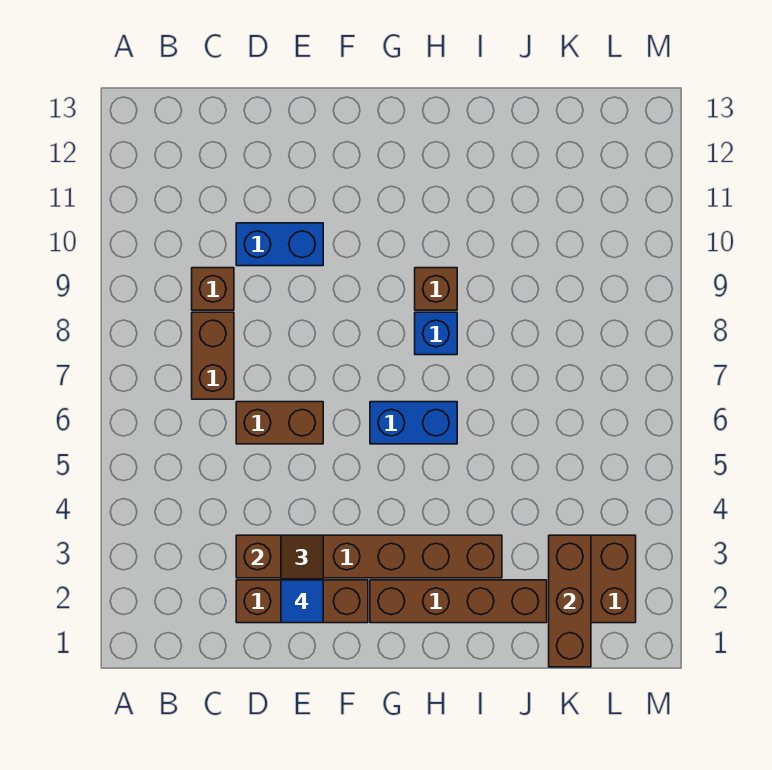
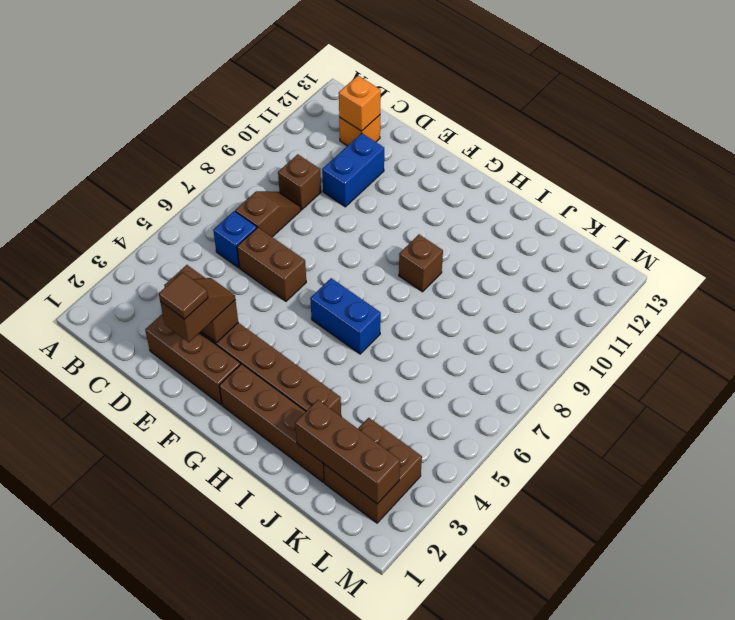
brown brick C7:C8 level 1 -> brown slope C7:C8 level 1 top 7
none -> orange brick C12 level 1
none -> orange brick C12 level 2
blue brick D10:E10 level 1 -> blue brick D10:D11 level 1
blue tile E2 level 4 -> brown tile E2 level 4
blue brick H8 level 1 -> blue brick C6 level 1
brown brick K1:K3 level 2 -> brown brick J2:L2 level 2

